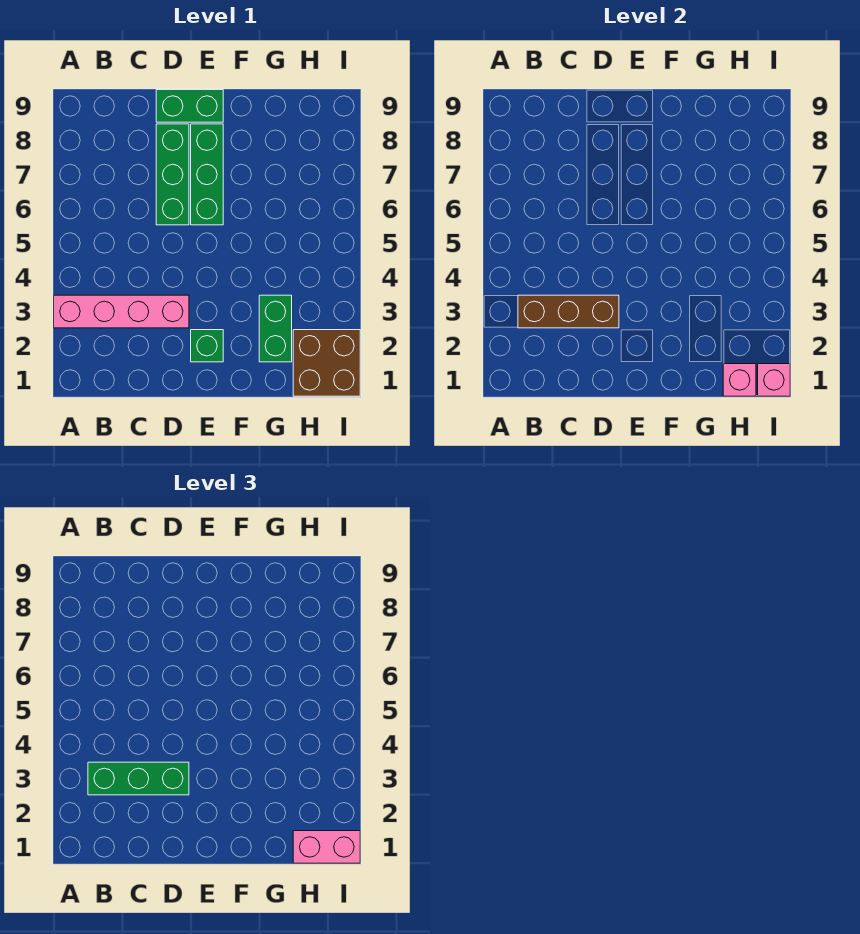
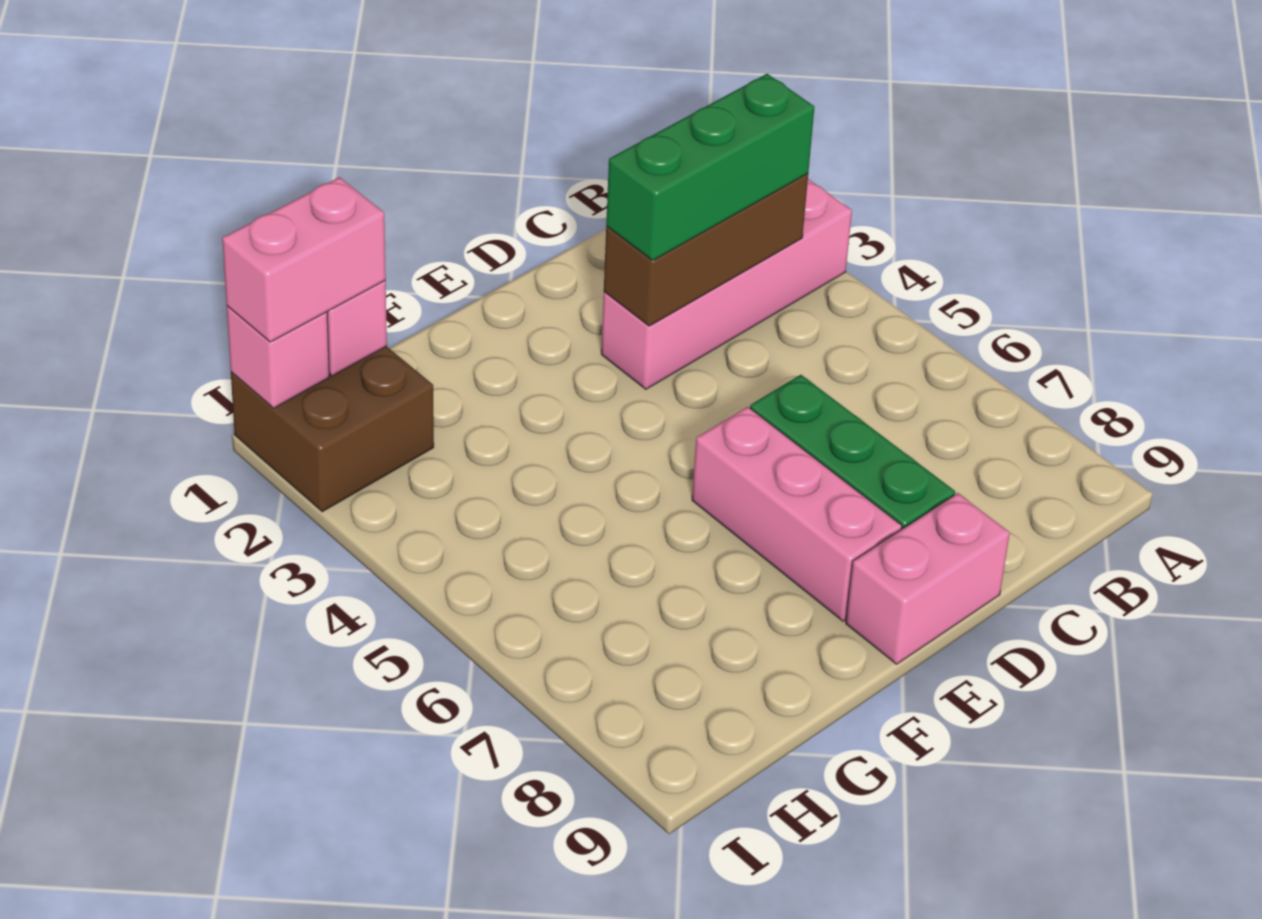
green brick D9:E9 level 1 -> pink brick D9:E9 level 1
green brick E2 level 1 -> none
green brick E6:E8 level 1 -> pink brick E6:E8 level 1
green brick G2:G3 level 1 -> none

